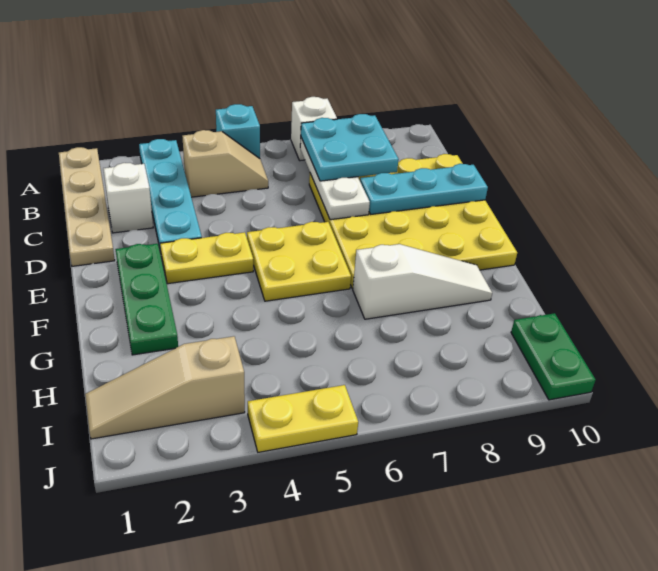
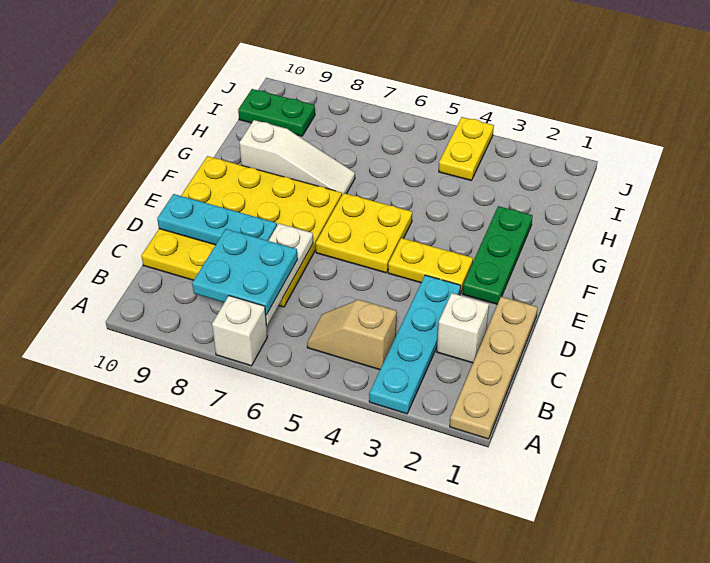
cyan brick A5 level 1 -> none
white slope G7:G9 level 1 top 7 -> white slope G7:G9 level 1 top 9
tan slope I1:I3 level 1 top 3 -> none
green plate I10:J10 level 1 -> green plate I9:I10 level 1
yellow plate J4:J5 level 1 -> yellow plate I4:J4 level 1

